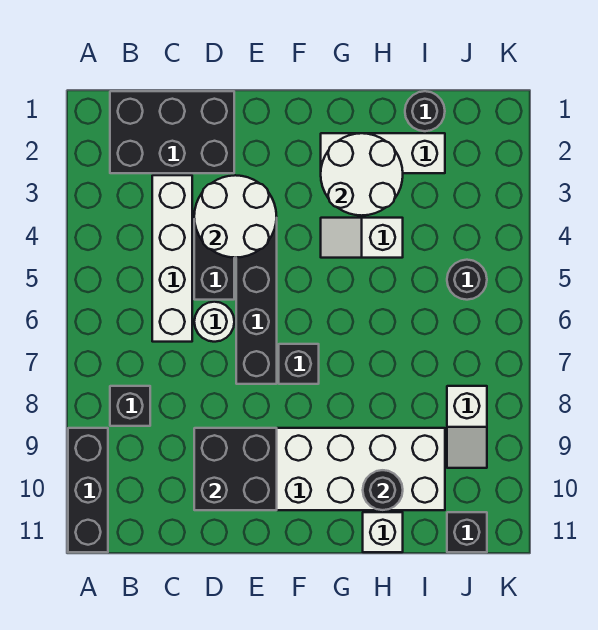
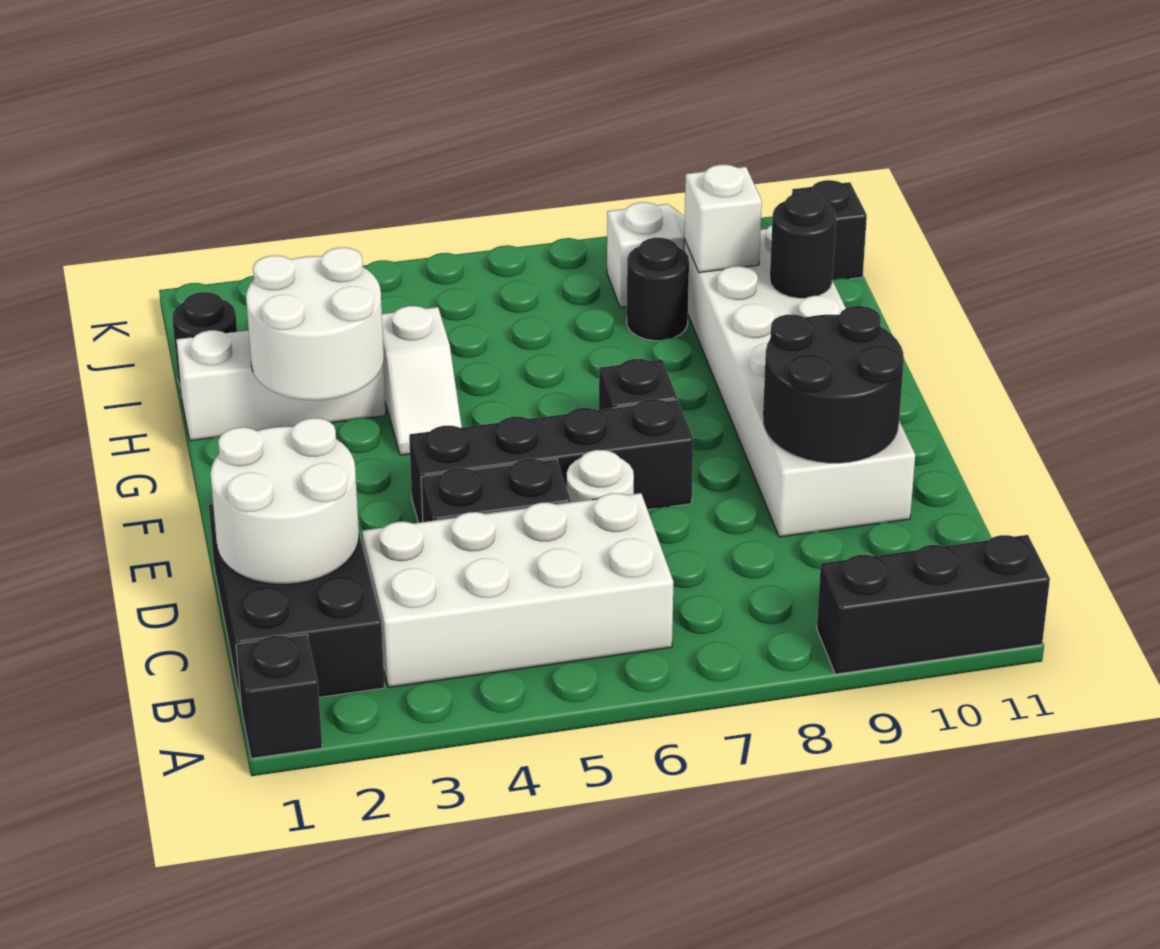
black brick B8 level 1 -> black brick A1 level 1
white brick C3:C6 level 1 -> white brick B3:C6 level 1
white round brick D3:E4 level 2 -> white round brick C1:D2 level 2
black brick D9:E10 level 2 -> black round brick D9:E10 level 2
white brick G2:I2 level 1 -> white brick H1:H3 level 1
white brick H11 level 1 -> white brick I9 level 2
black round brick J5 level 1 -> black round brick I8 level 1

